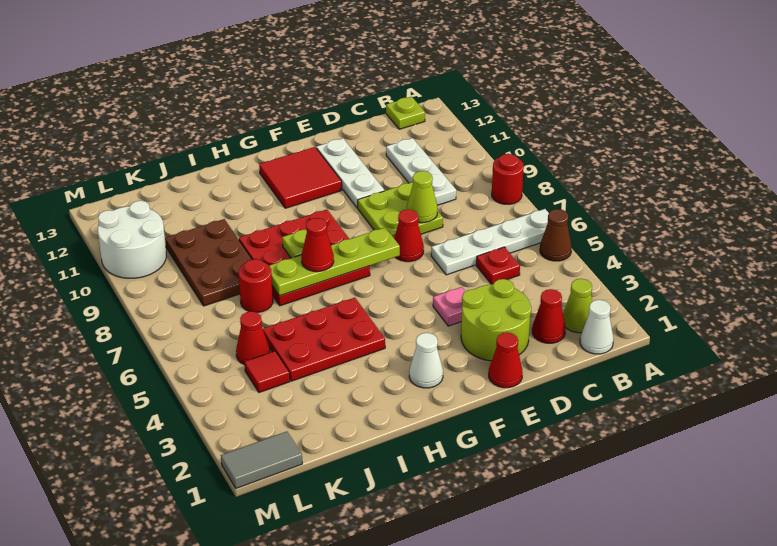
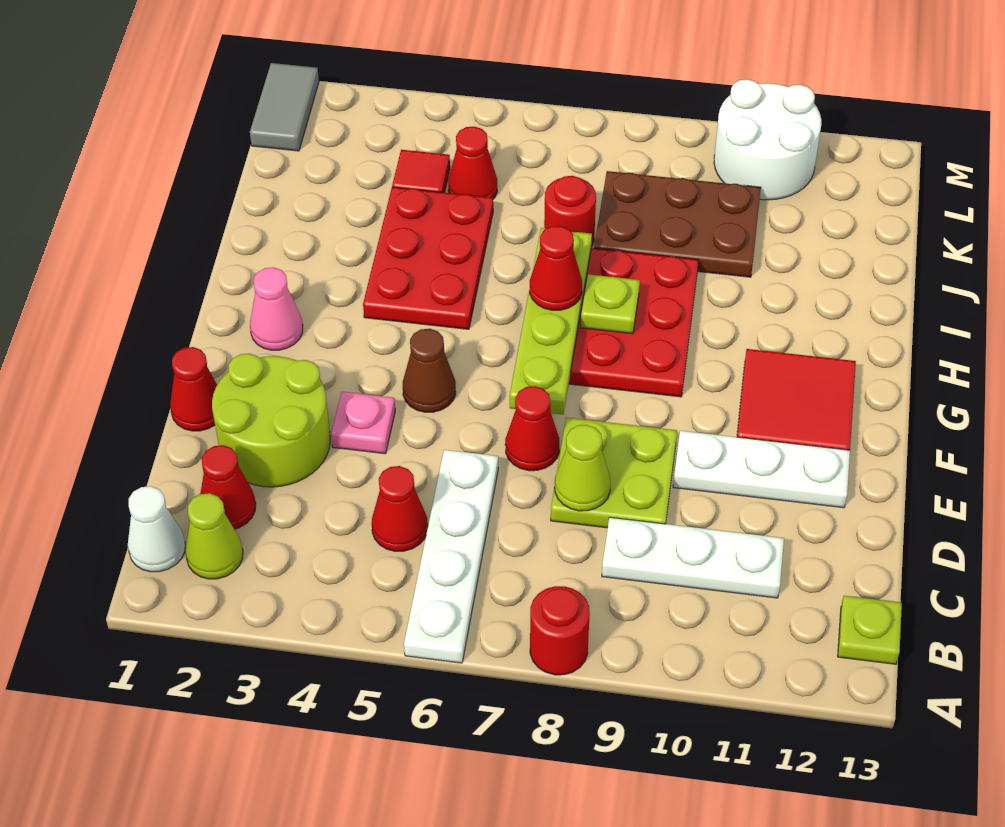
brown cone A5 level 1 -> brown cone F5 level 1
red plate C5 level 1 -> red cone C5 level 1
white cone G2 level 1 -> pink cone G2 level 1

